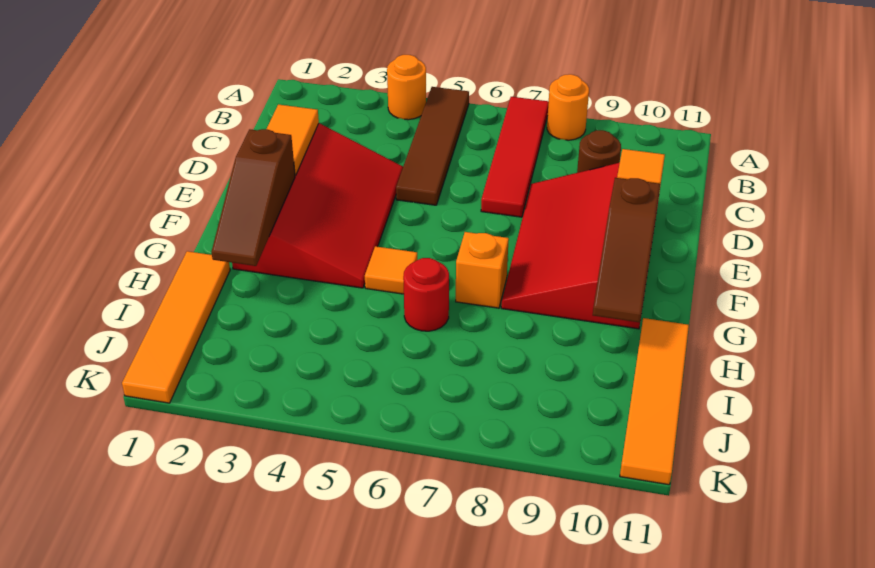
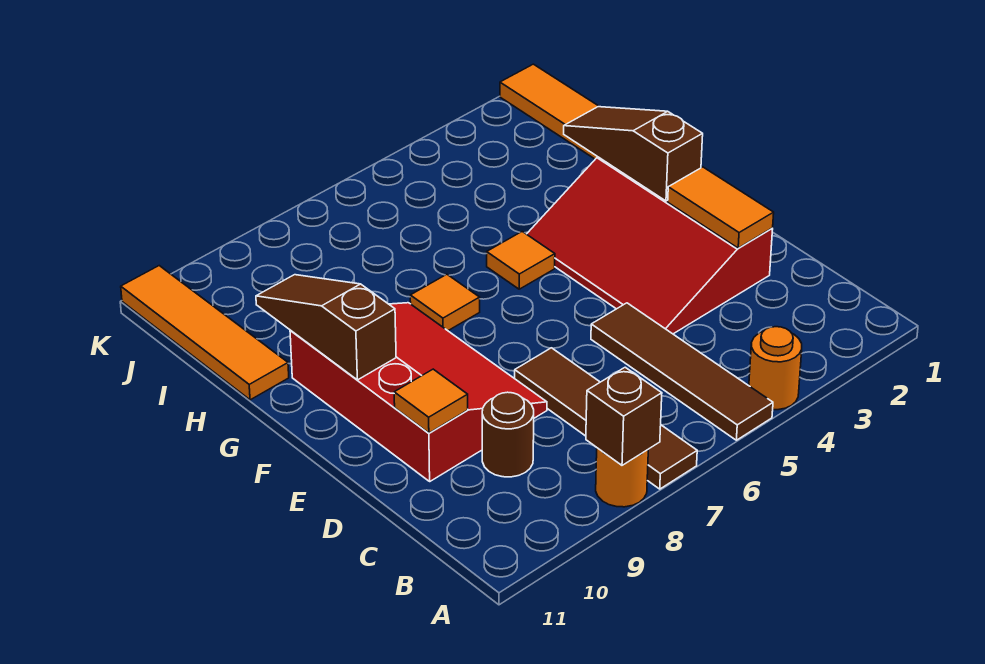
red tile A7:D7 level 1 -> brown tile A7:D7 level 1
none -> brown brick A8 level 2
orange brick G7 level 1 -> orange tile G7 level 1
red round brick H6 level 1 -> none

